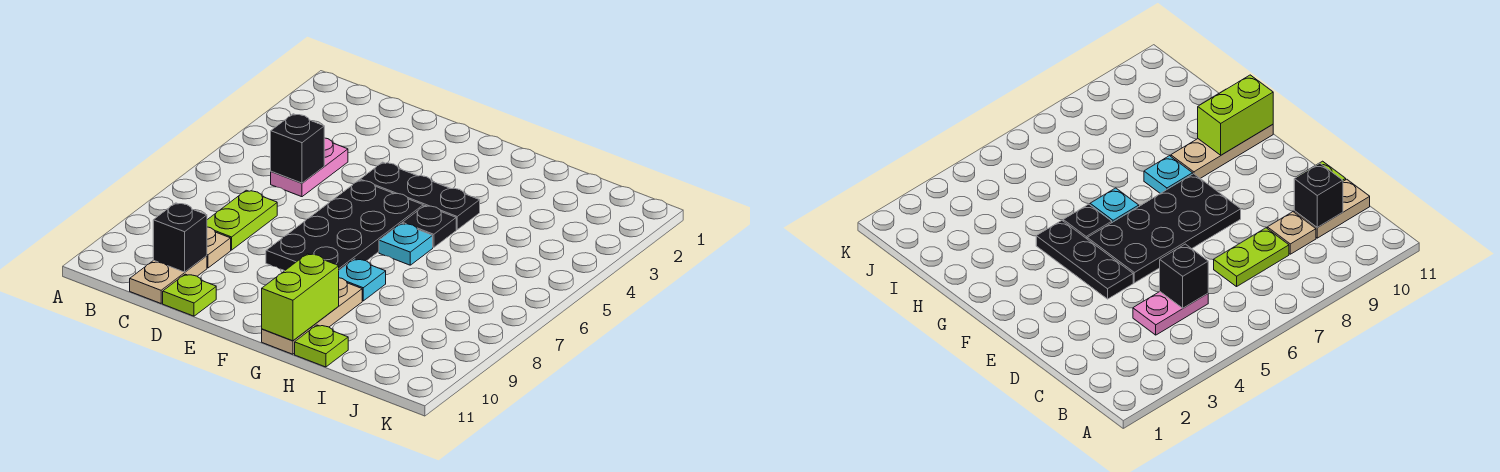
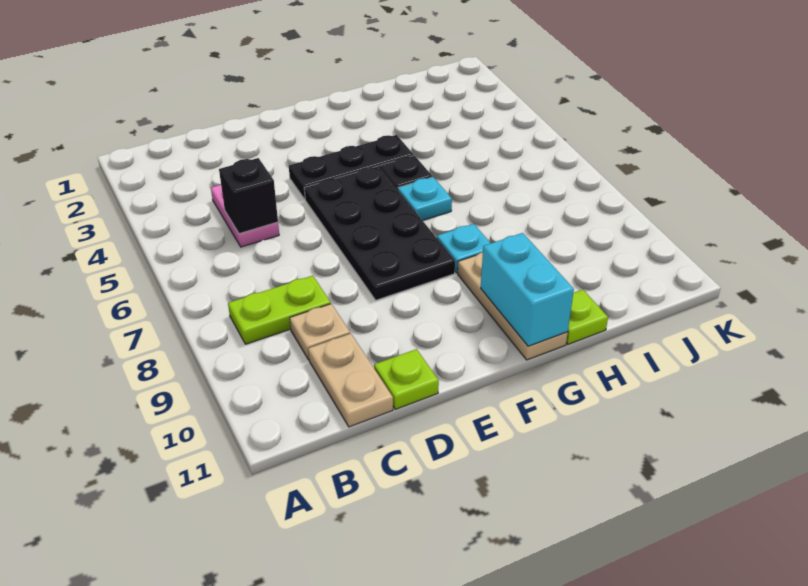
lime plate C7:C8 level 1 -> lime plate B8:C8 level 1
black brick C10 level 2 -> none
lime brick G10:G11 level 2 -> cyan brick G10:G11 level 2

